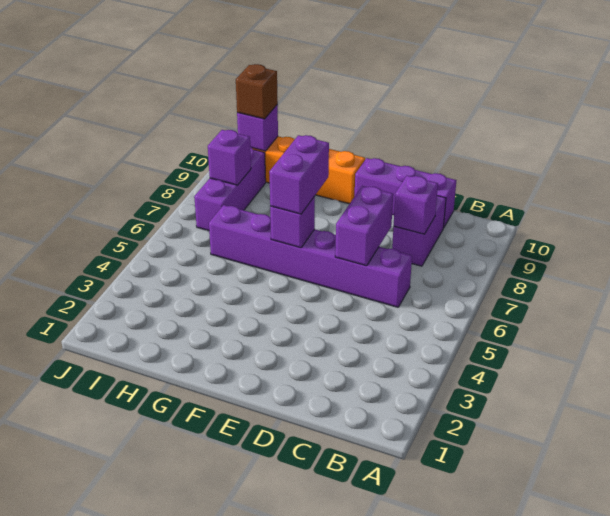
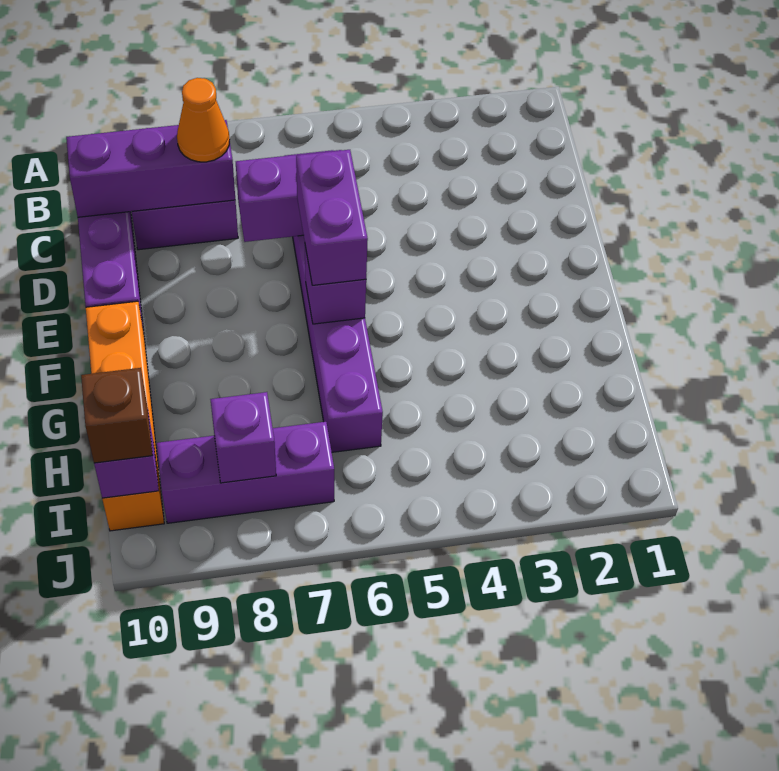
purple brick C8 level 2 -> purple brick C8:C10 level 2
none -> orange cone C8 level 3
purple brick F6:F7 level 3 -> purple brick E6:F6 level 3

